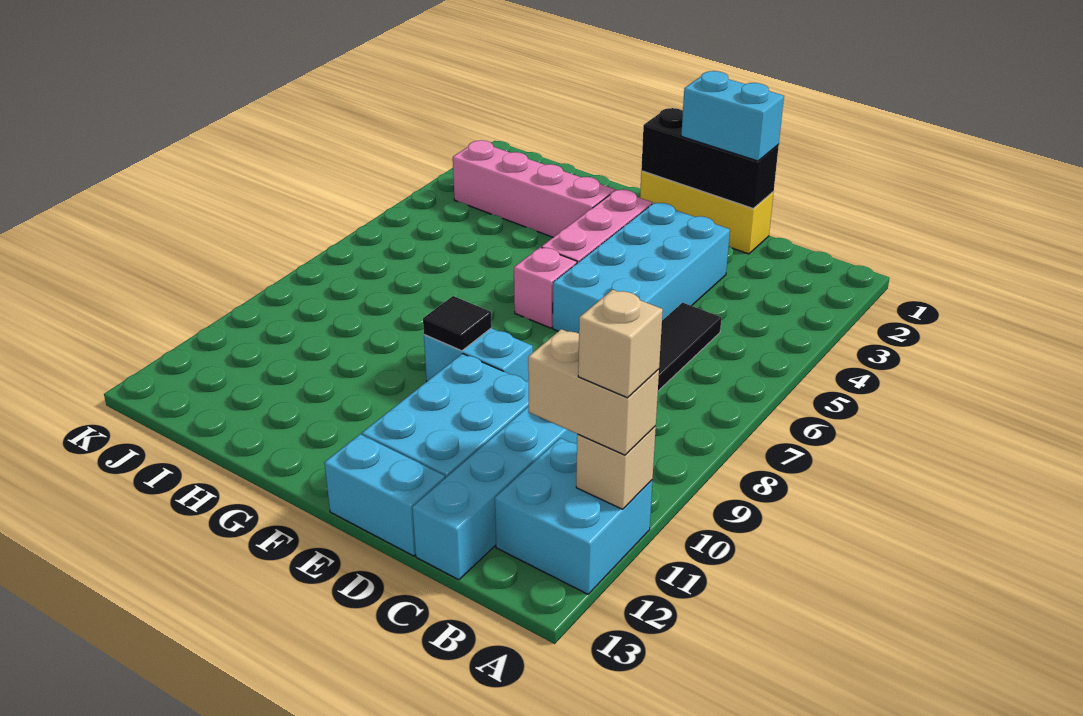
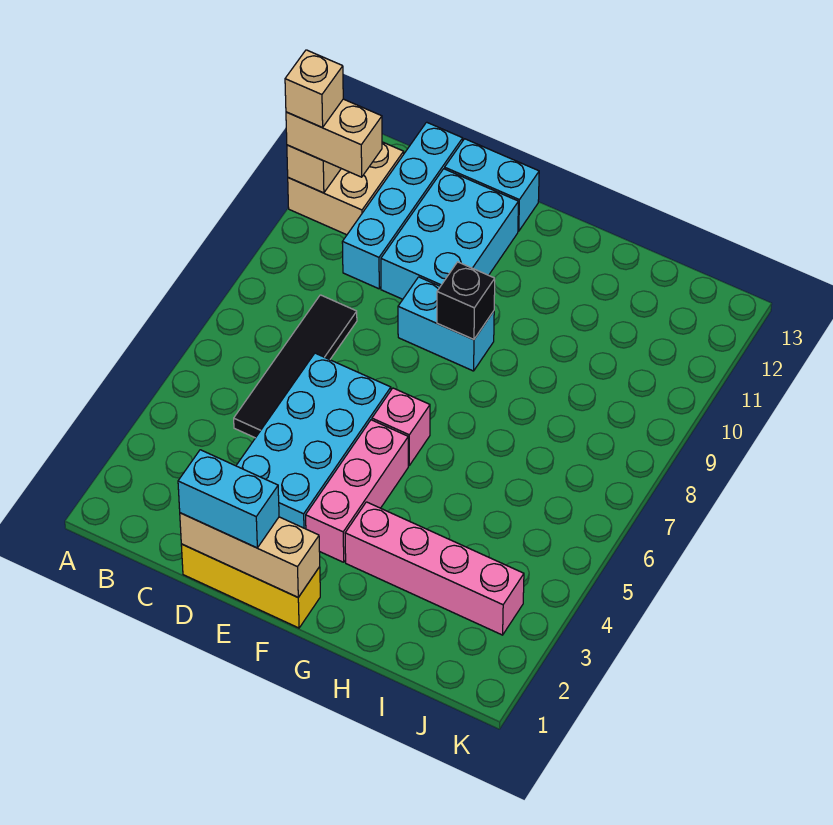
cyan brick A11:B12 level 1 -> tan brick A11:B12 level 1
black brick D1:F1 level 2 -> tan brick D1:F1 level 2
black tile F9 level 2 -> black brick F9 level 2

